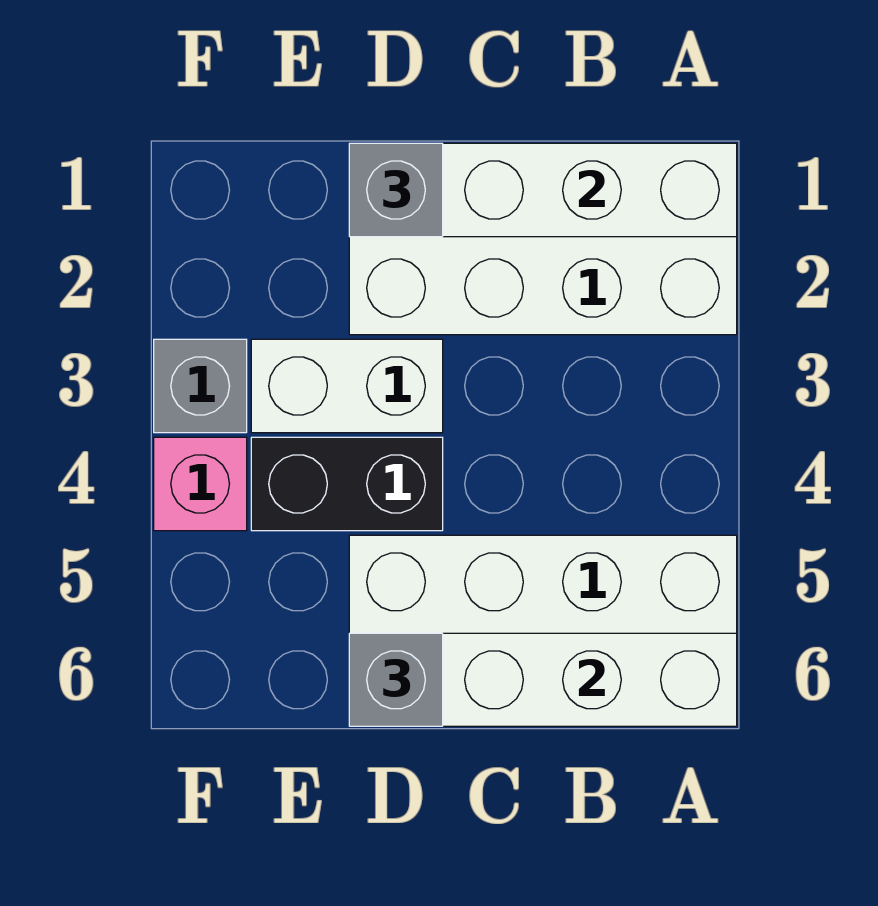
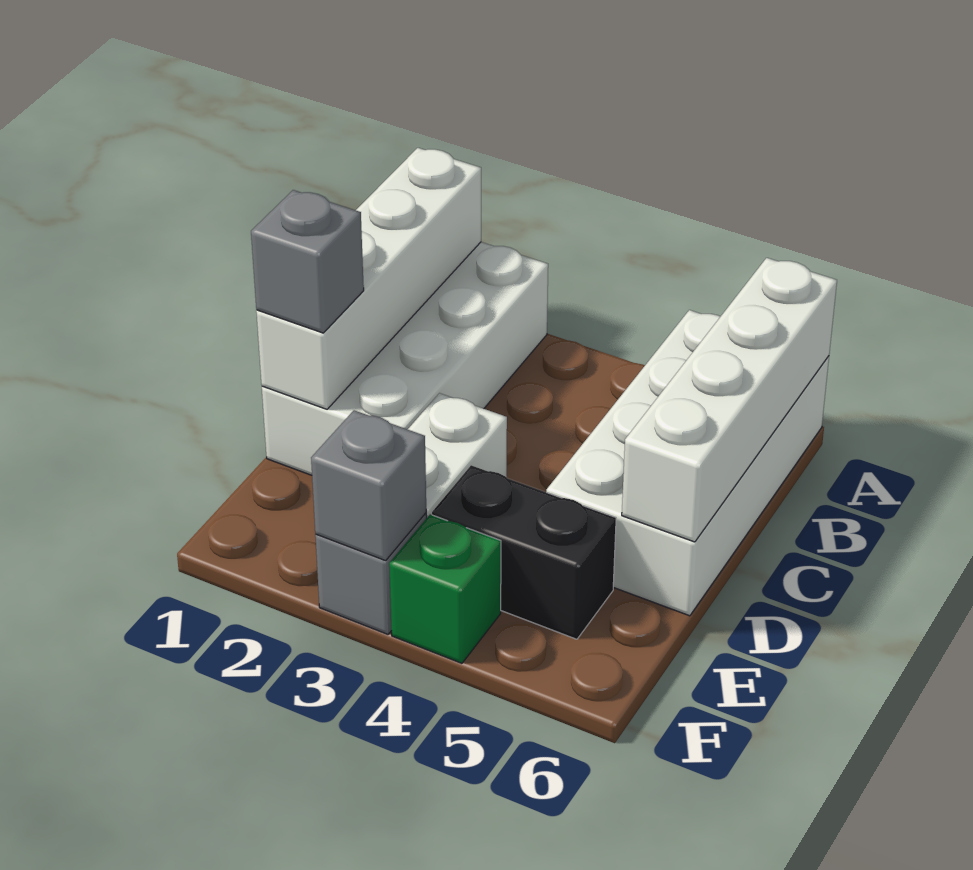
black brick D4:E4 level 1 -> black brick E4:E5 level 1
grey brick D6 level 3 -> grey brick F3 level 2
pink brick F4 level 1 -> green brick F4 level 1

